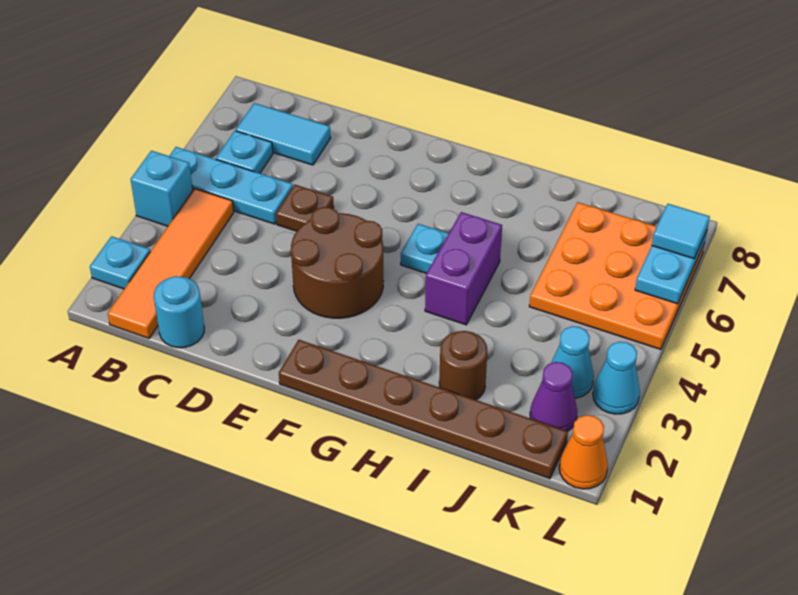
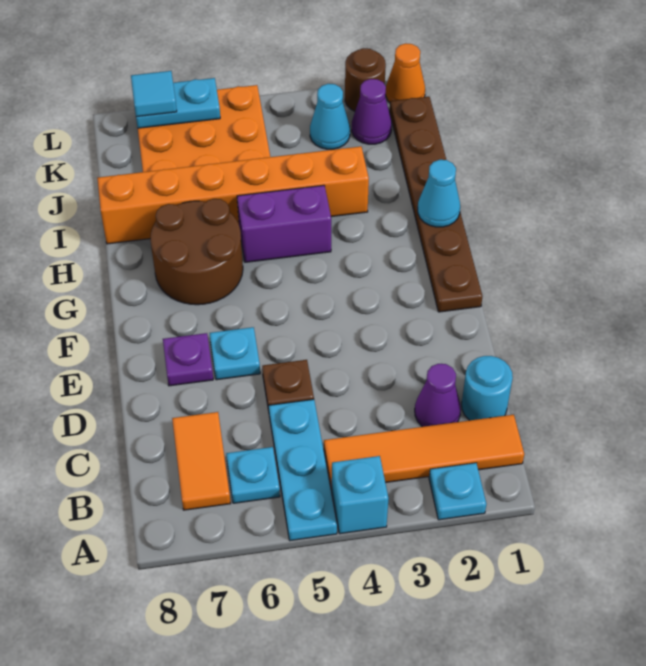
cyan tile B7:C7 level 1 -> orange tile B7:C7 level 1
none -> purple cone C2 level 1
brown round brick E3:F4 level 1 -> brown round brick G6:H7 level 1
none -> purple plate E7 level 1
cyan plate G5 level 1 -> cyan plate E6 level 1
brown round brick I2 level 1 -> brown round brick L2 level 1
none -> orange brick I3:I8 level 1
cyan cone L3 level 1 -> cyan cone H1 level 2

